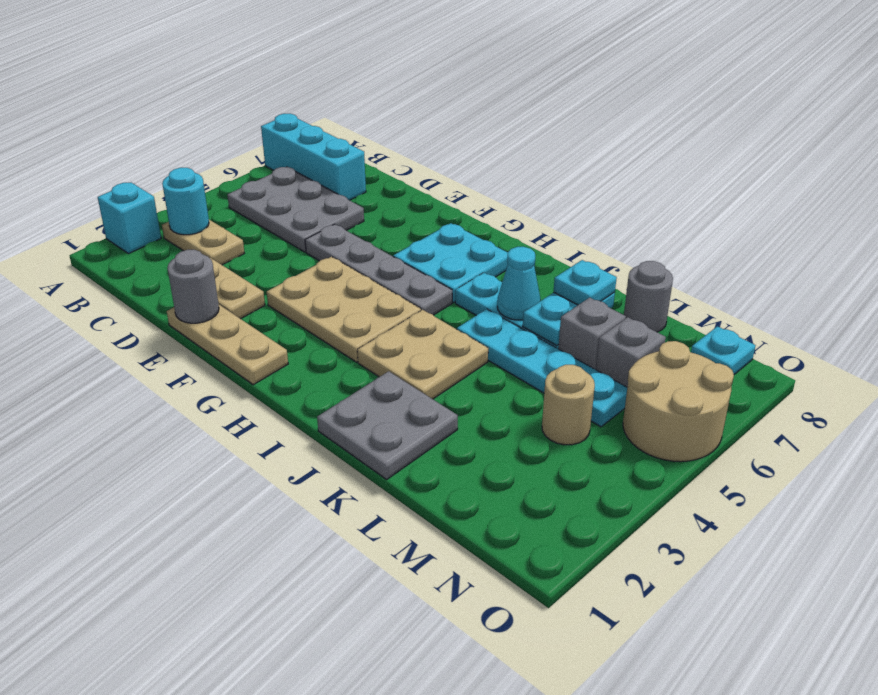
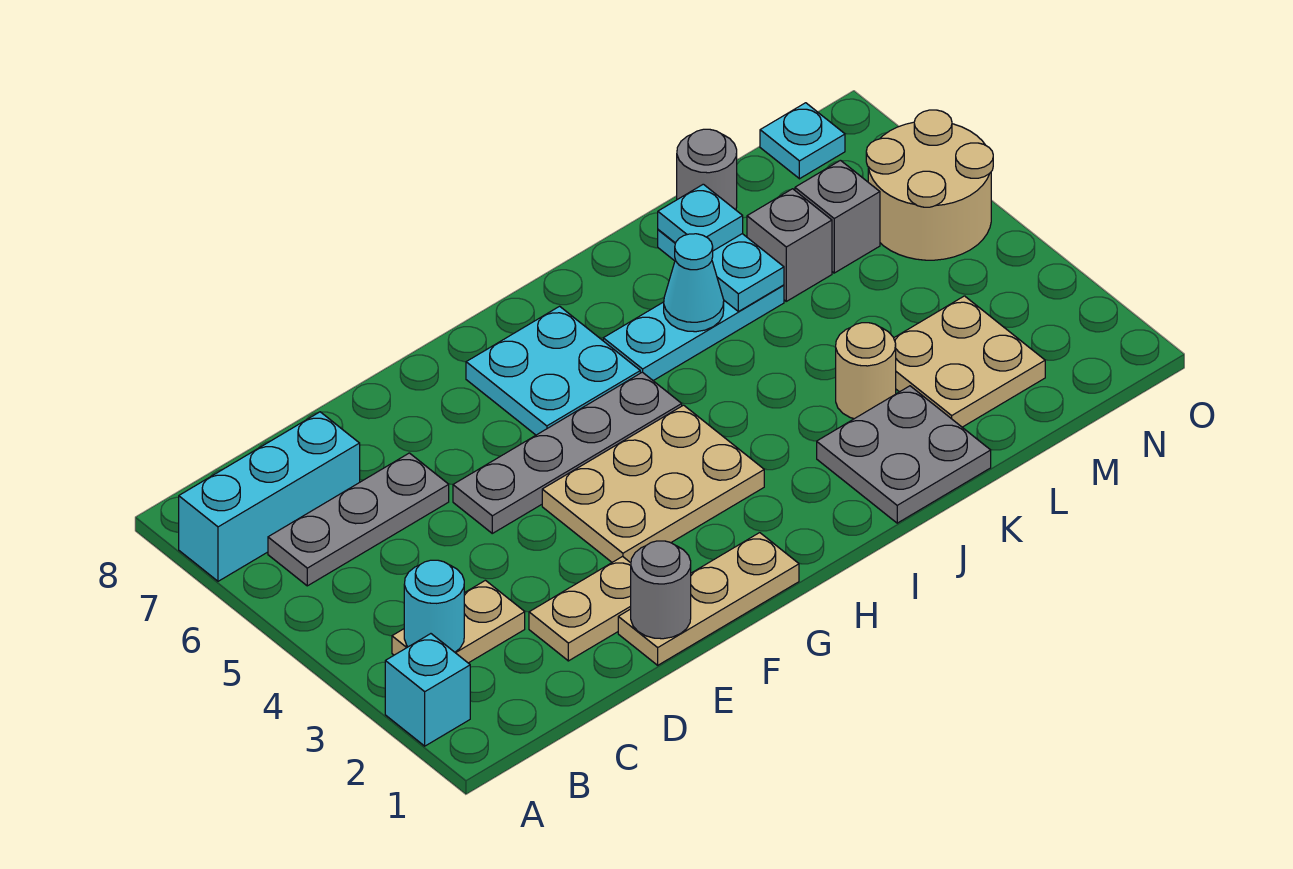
grey plate B5:D6 level 1 -> grey plate B6:D6 level 1
tan plate I3:J4 level 1 -> tan plate L2:M3 level 1
cyan plate J5:M5 level 1 -> none
tan round brick M4 level 1 -> tan round brick K3 level 1

